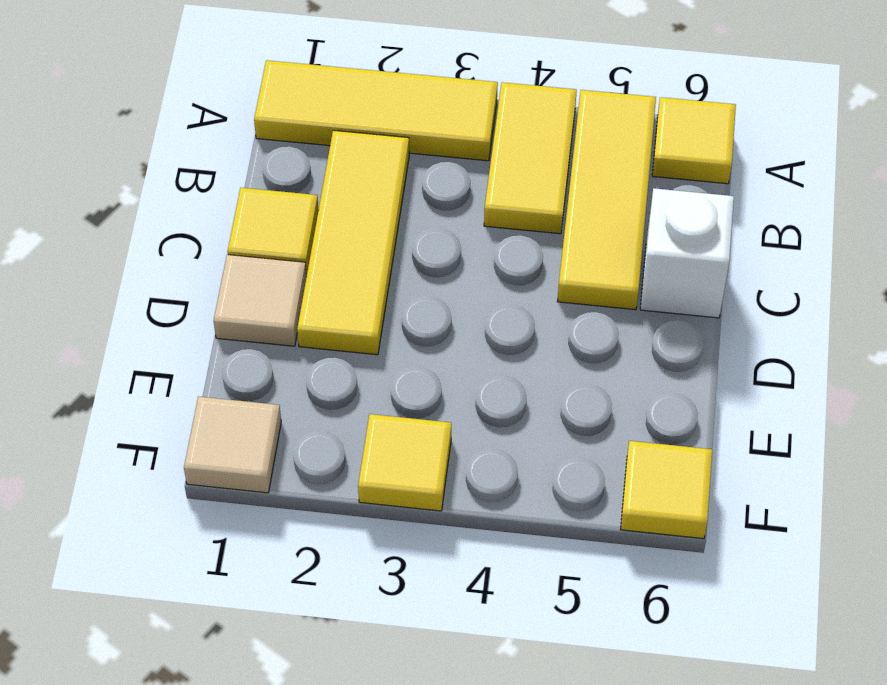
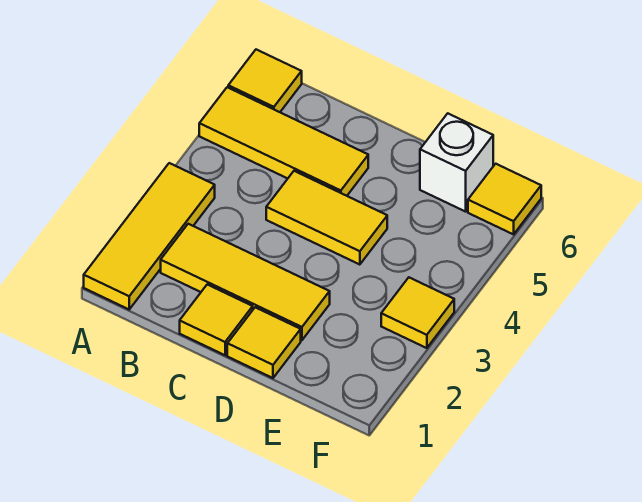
yellow tile A4:B4 level 1 -> yellow tile C4:D4 level 1
white brick C6 level 1 -> white brick E6 level 1
tan tile D1 level 1 -> yellow tile D1 level 1
tan tile F1 level 1 -> none

